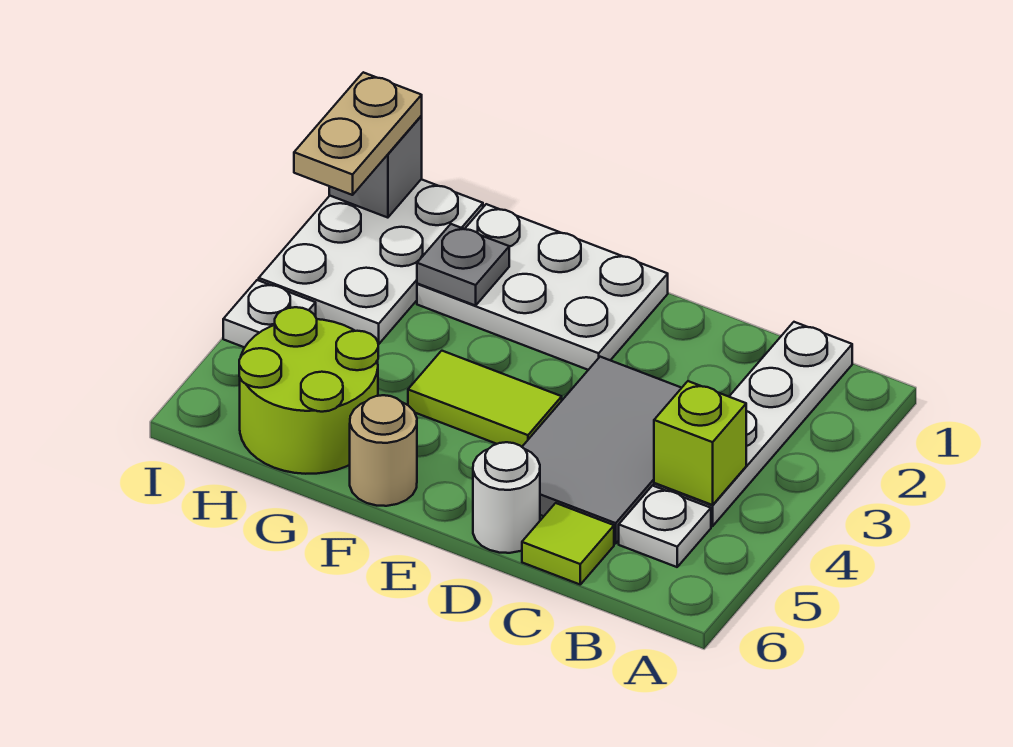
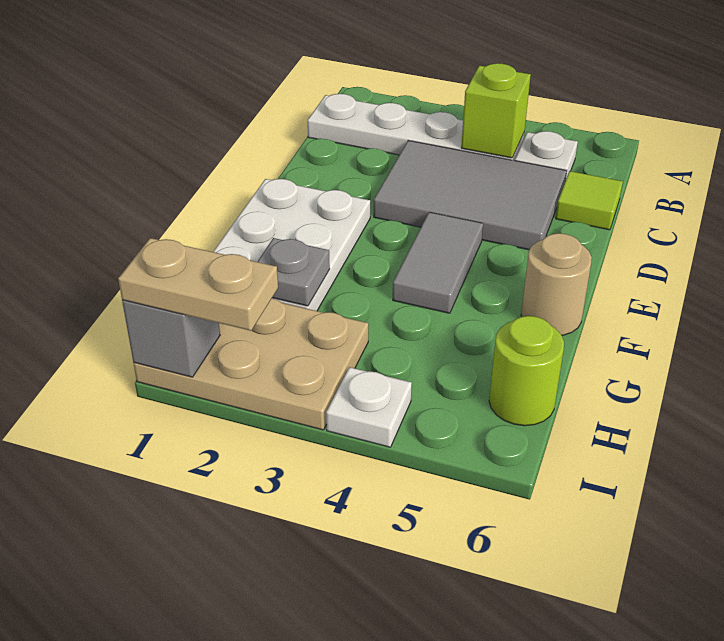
white round brick D6 level 1 -> none
lime tile E4:F4 level 1 -> grey tile E4:F4 level 1
lime round brick G5:H6 level 1 -> lime round brick H6 level 1
white plate H1:I3 level 1 -> tan plate H1:I3 level 1

